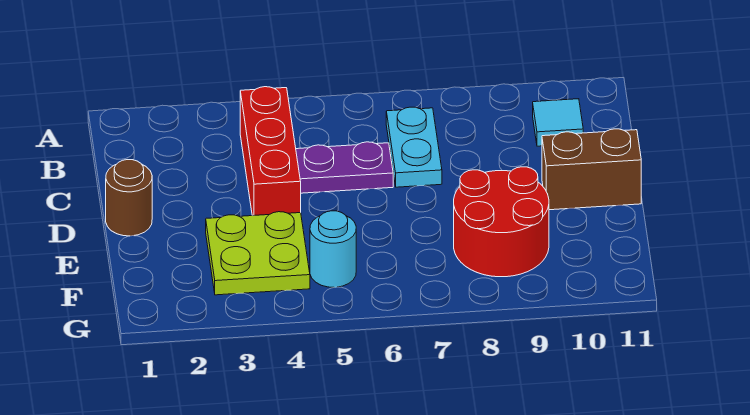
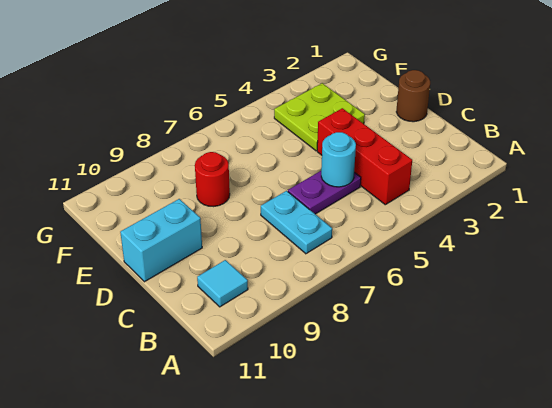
brown brick D10:D11 level 1 -> cyan brick D10:D11 level 1
red round brick E8:F9 level 1 -> red round brick E8 level 1
cyan round brick F5 level 1 -> cyan round brick C5 level 2

